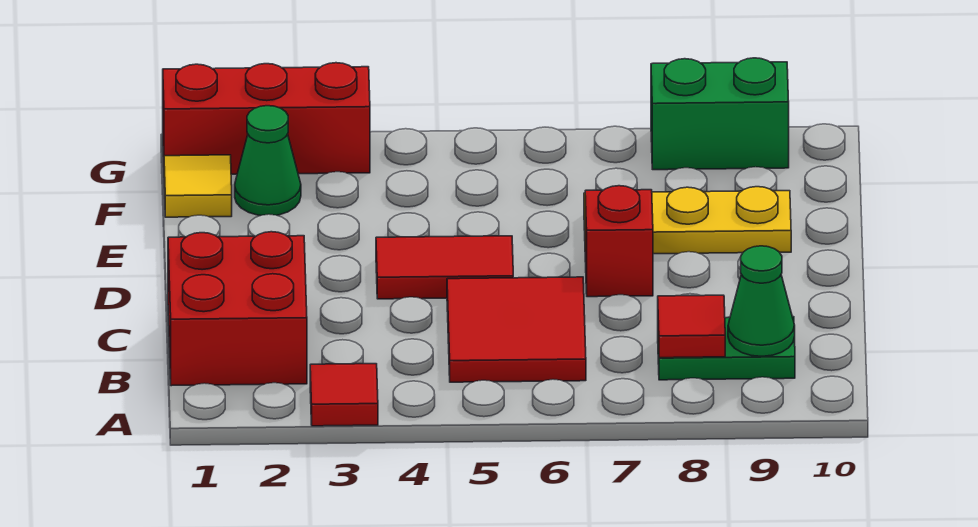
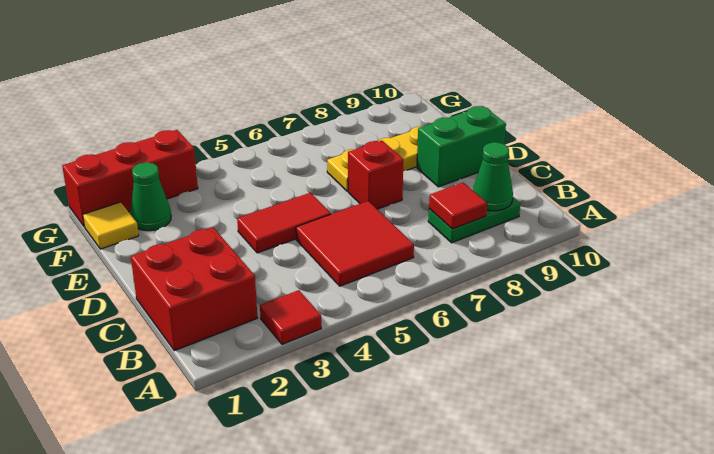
green brick G8:G9 level 1 -> green brick D9:D10 level 1

